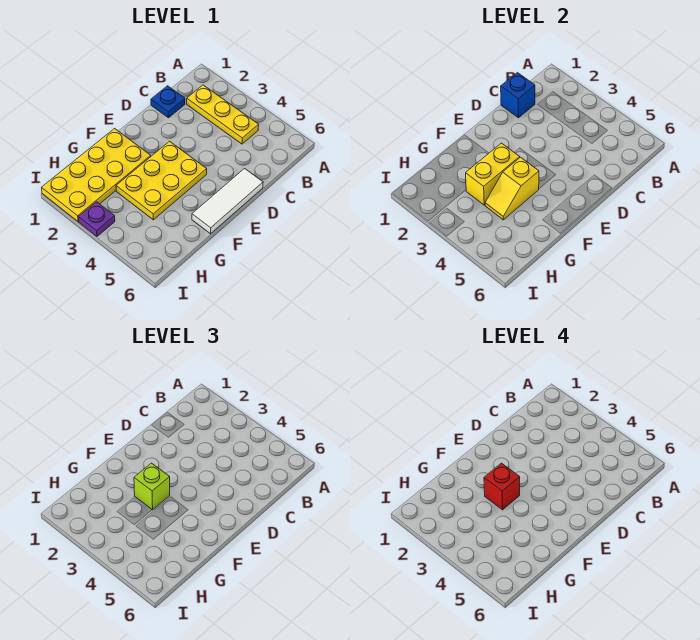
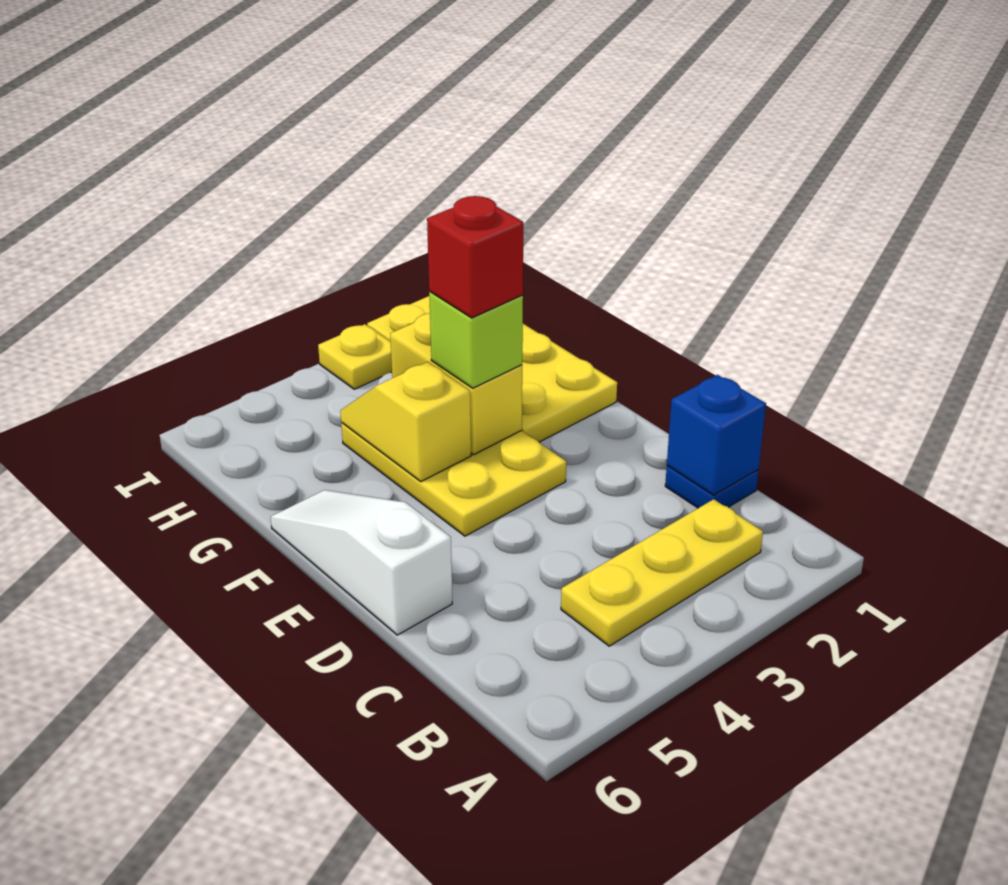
white tile D6:F6 level 1 -> white slope D6:F6 level 1 top D
purple plate I3 level 1 -> yellow plate I3 level 1

